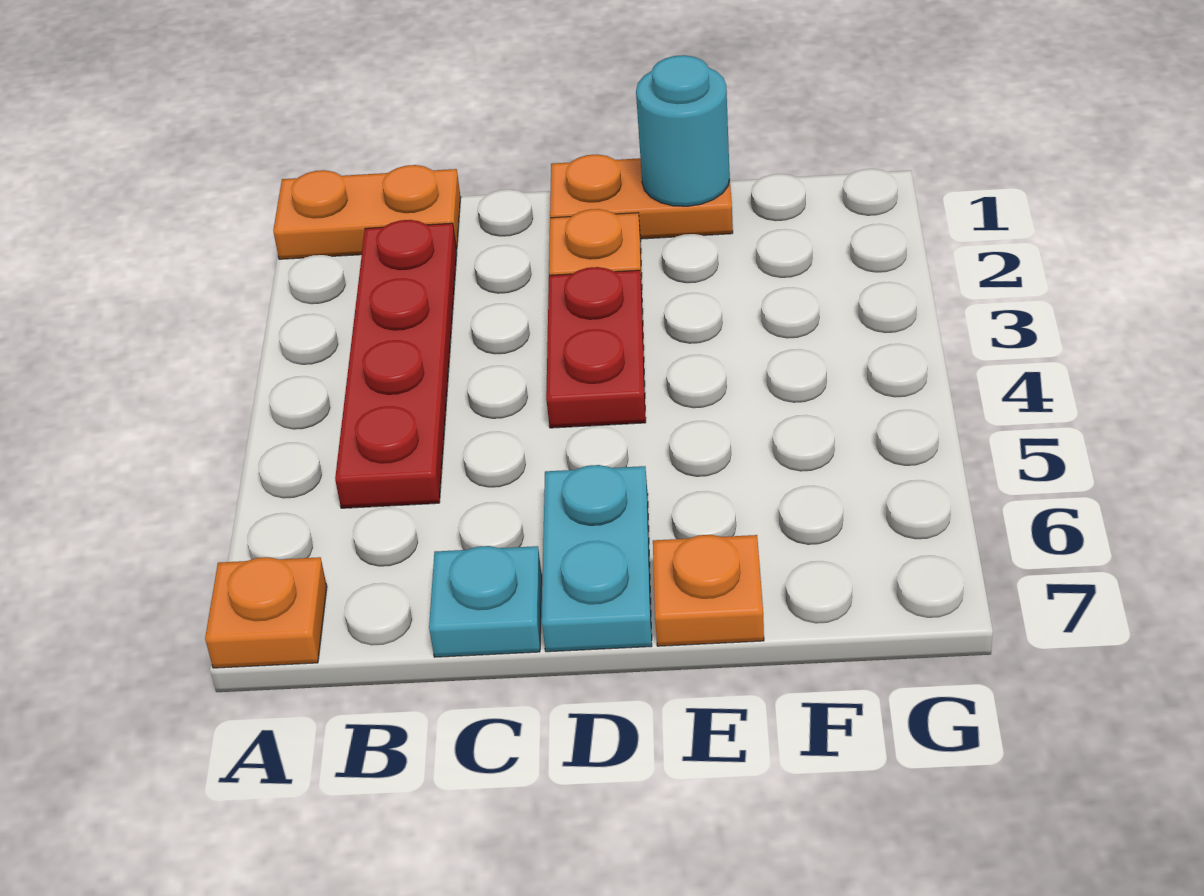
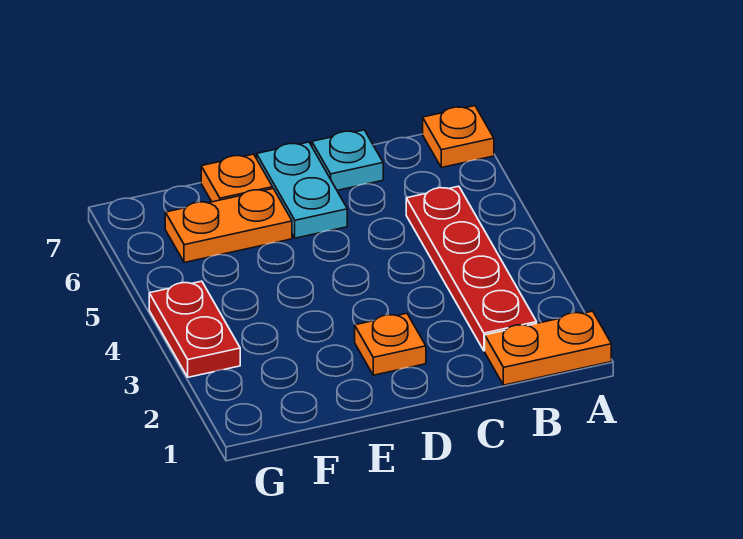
orange plate D1:E1 level 1 -> orange plate E6:F6 level 1
red plate D3:D4 level 1 -> red plate G3:G4 level 1
cyan round brick E1 level 2 -> none

